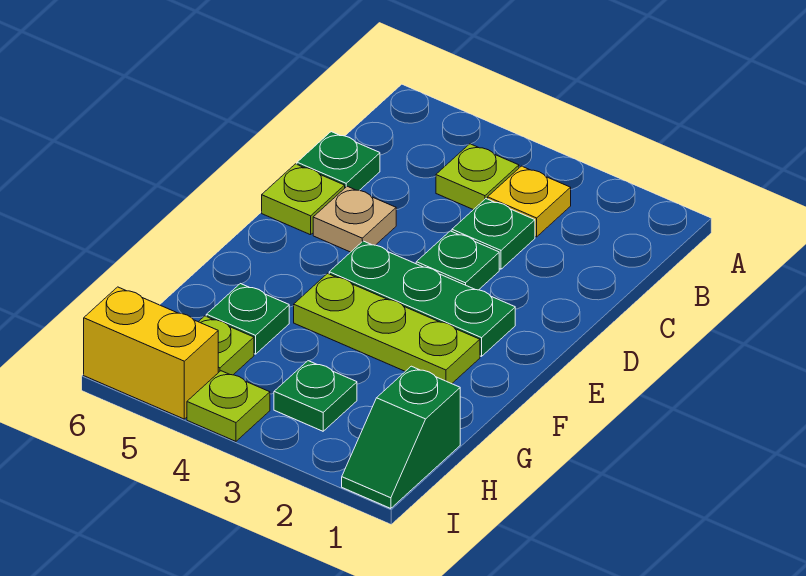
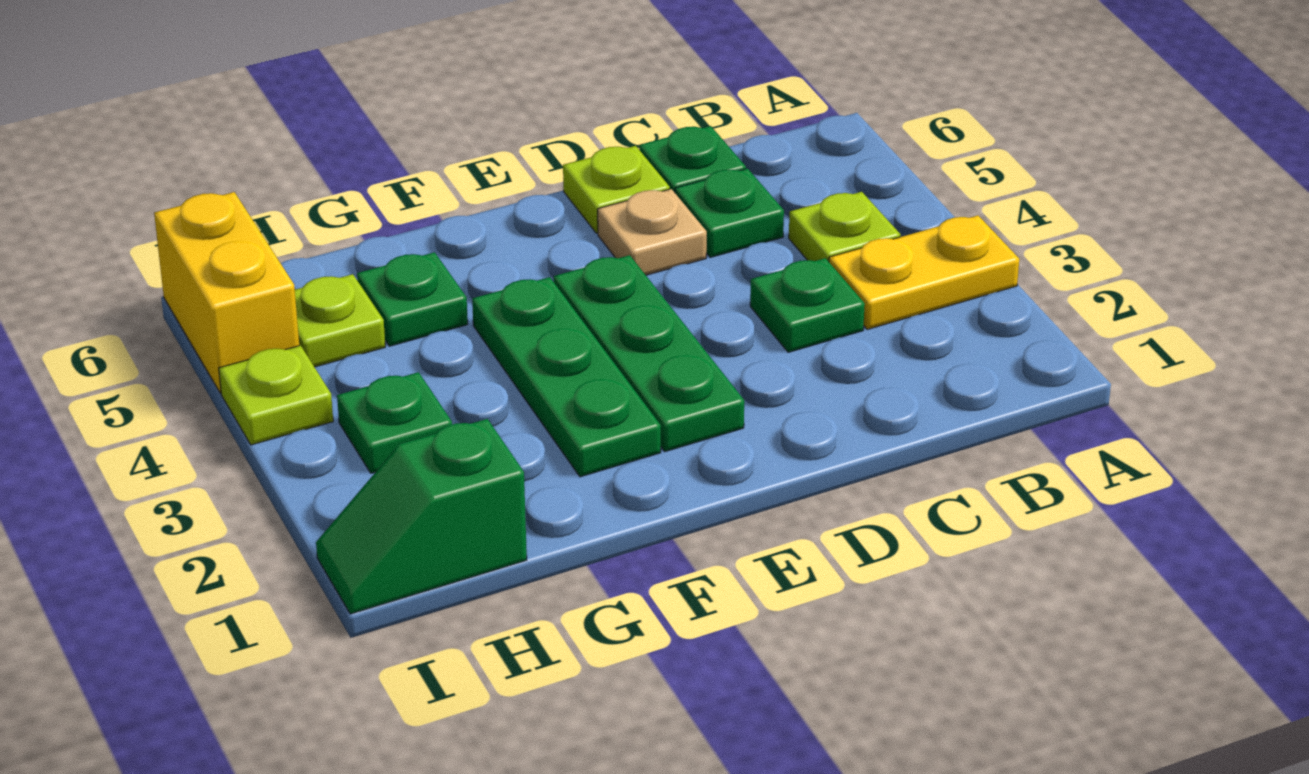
yellow plate B3 level 1 -> yellow plate A3:B3 level 1
green plate D3 level 1 -> green plate C5 level 1
lime plate F2:F4 level 1 -> green plate F2:F4 level 1

